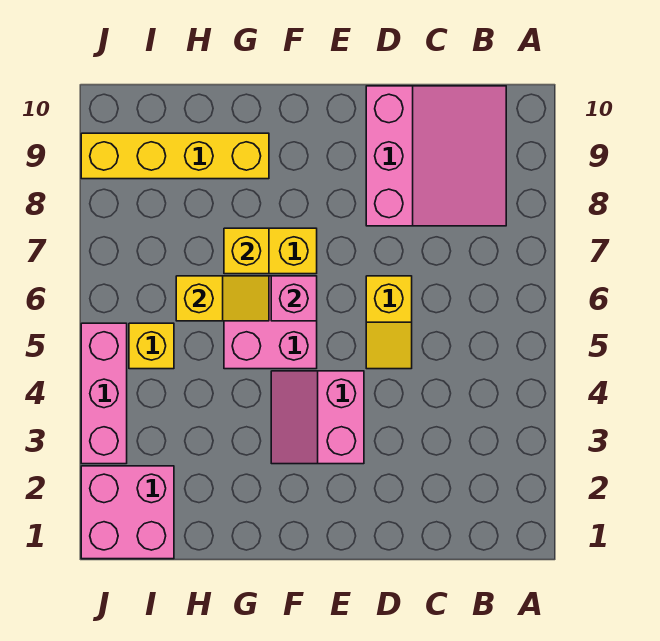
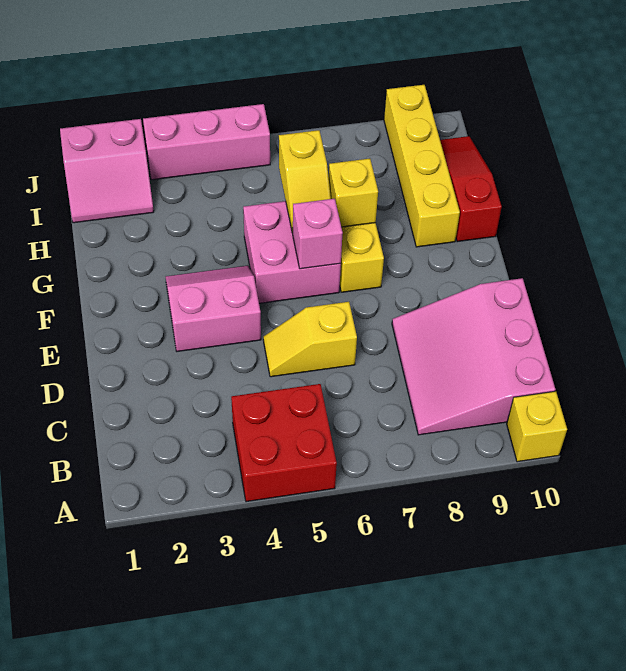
none -> red brick A4:B5 level 1
pink slope B8:D10 level 1 top D -> pink slope B8:D10 level 1 top 10
none -> red slope G10:I10 level 1 top G
pink brick I1:J2 level 1 -> pink slope I1:J2 level 1 top J
yellow brick I5 level 1 -> yellow brick A10 level 1

